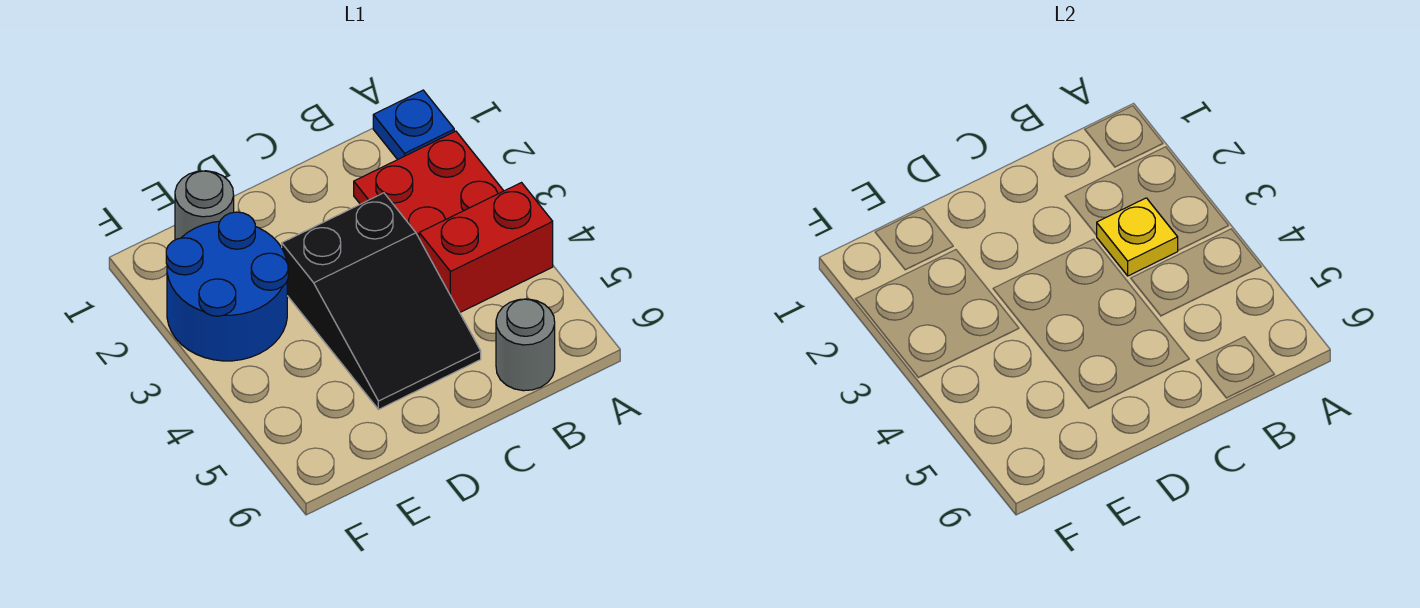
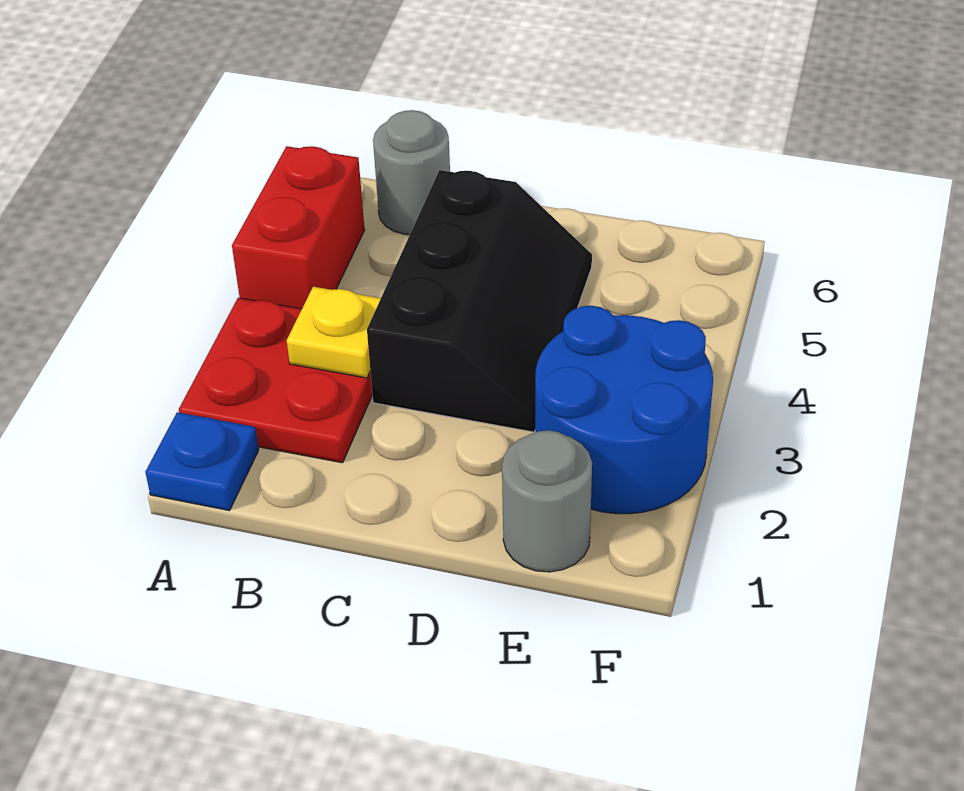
red brick A4:B4 level 1 -> red brick A4:A5 level 1
black slope C3:D5 level 1 top 3 -> black slope C3:D5 level 1 top C

